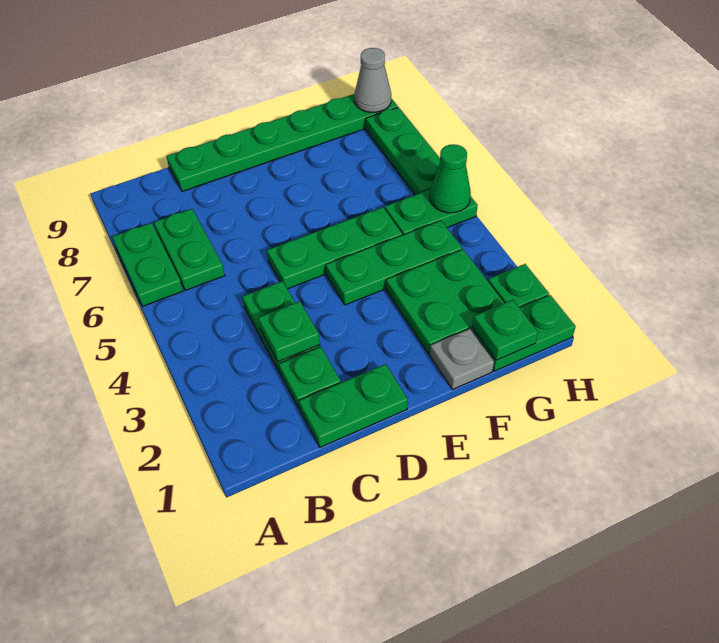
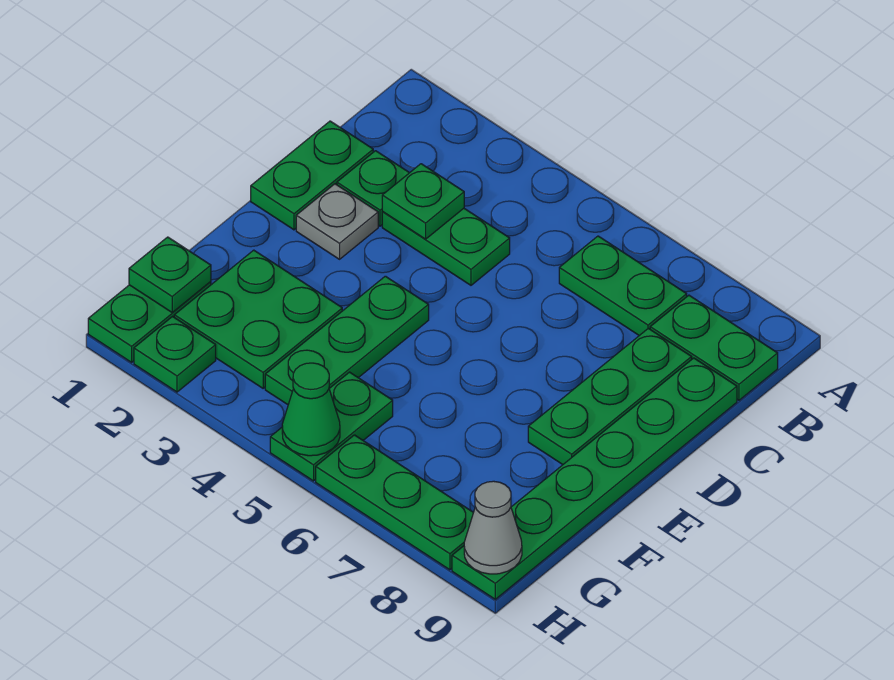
green plate A6:A7 level 1 -> green plate B8:B9 level 1
green plate D5:F5 level 1 -> green plate C8:E8 level 1
grey plate F1 level 1 -> grey plate D2 level 1

